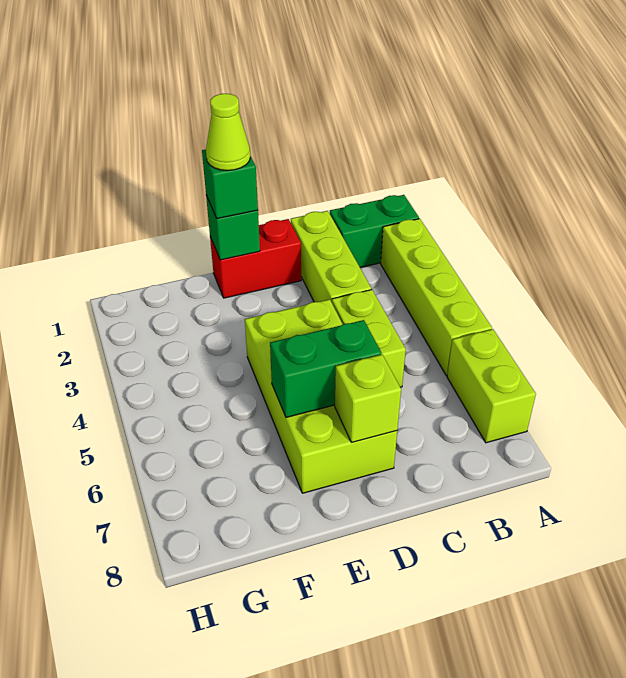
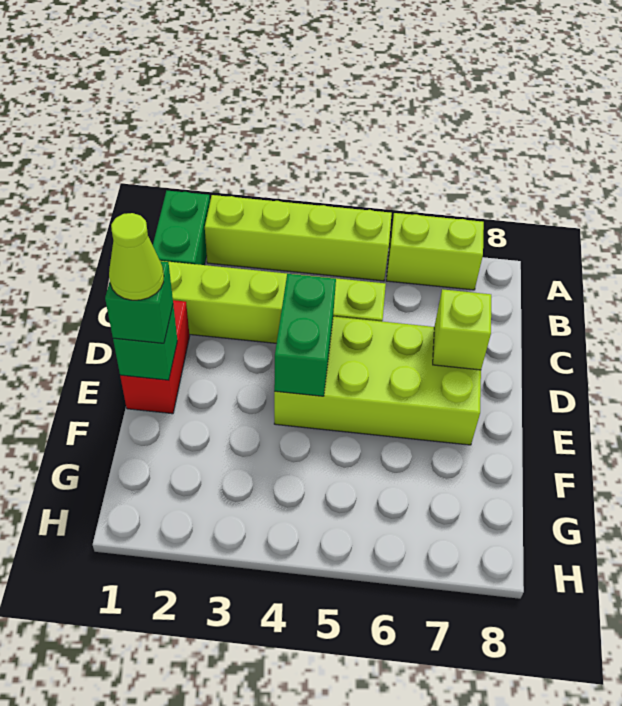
green brick D6:E6 level 2 -> green brick D4:E4 level 2

